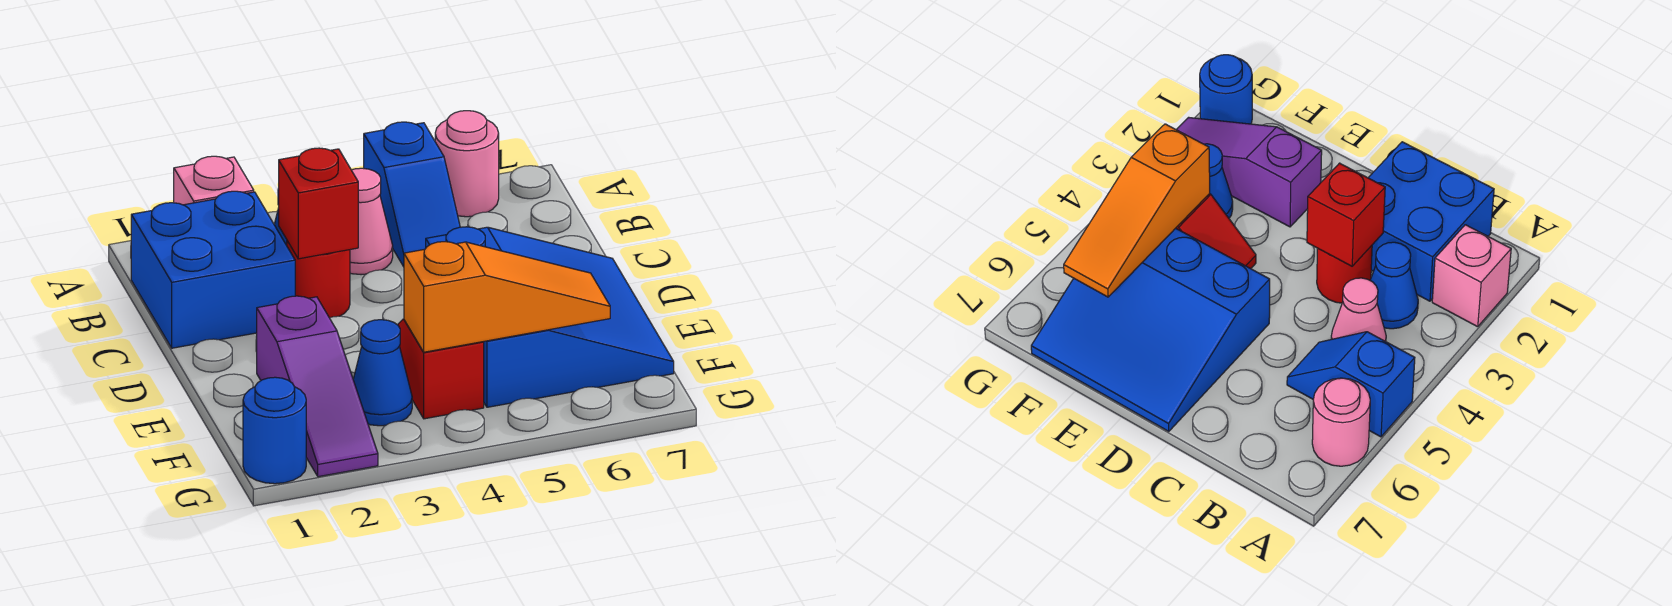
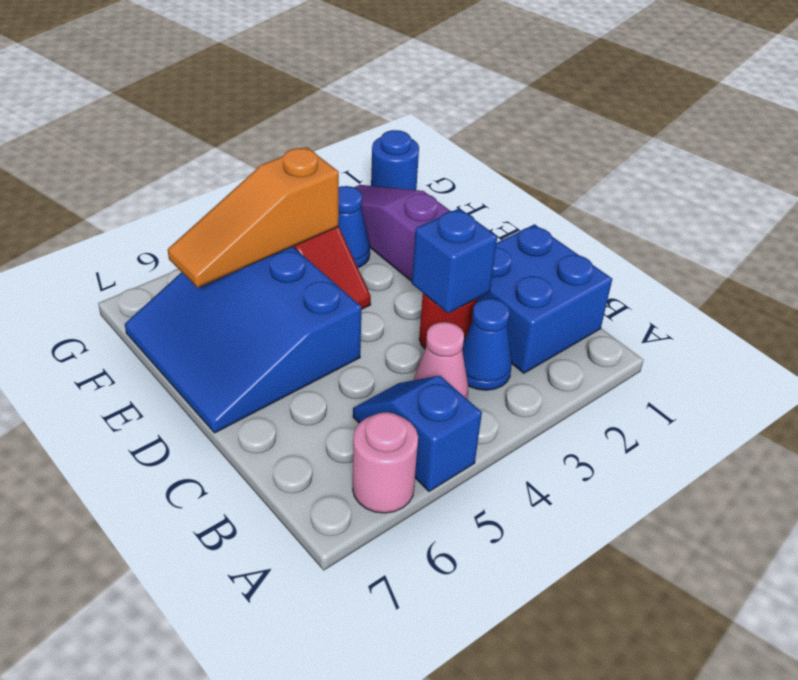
pink brick A2 level 1 -> none
red brick C3 level 2 -> blue brick C3 level 2

